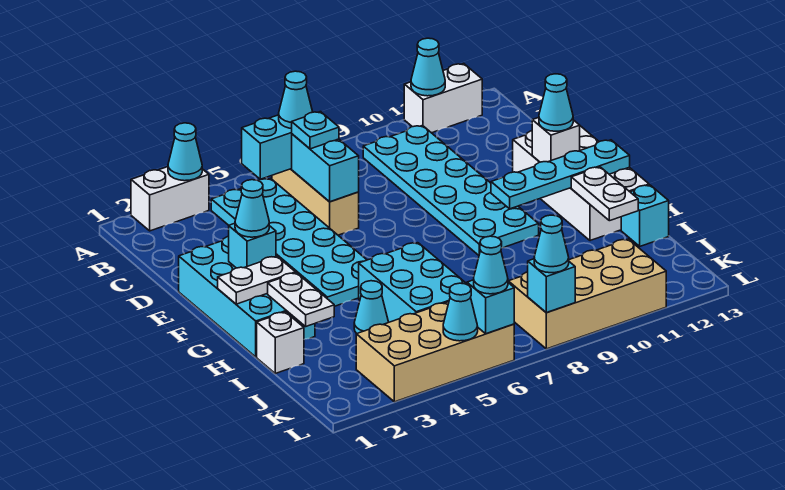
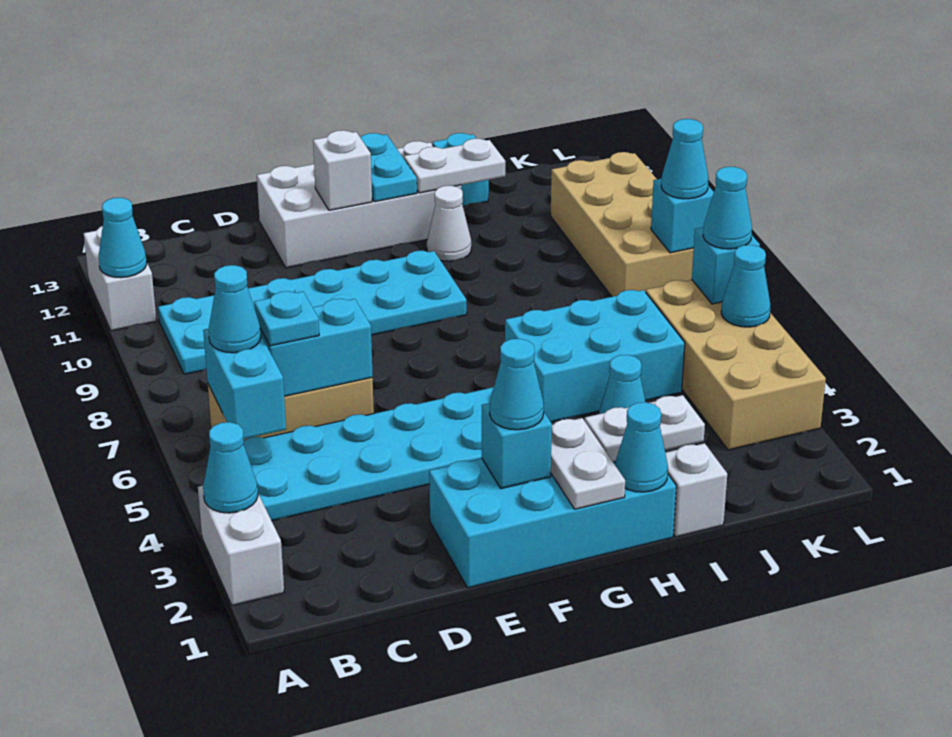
cyan cone F12 level 3 -> cyan cone H1 level 2
cyan plate G10:G13 level 2 -> cyan plate G12:G13 level 2
none -> white cone H11 level 1

